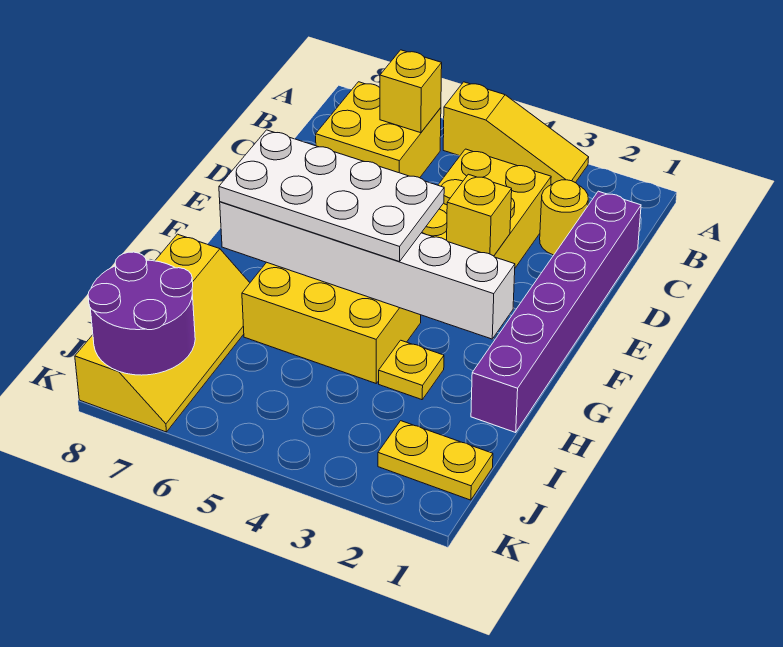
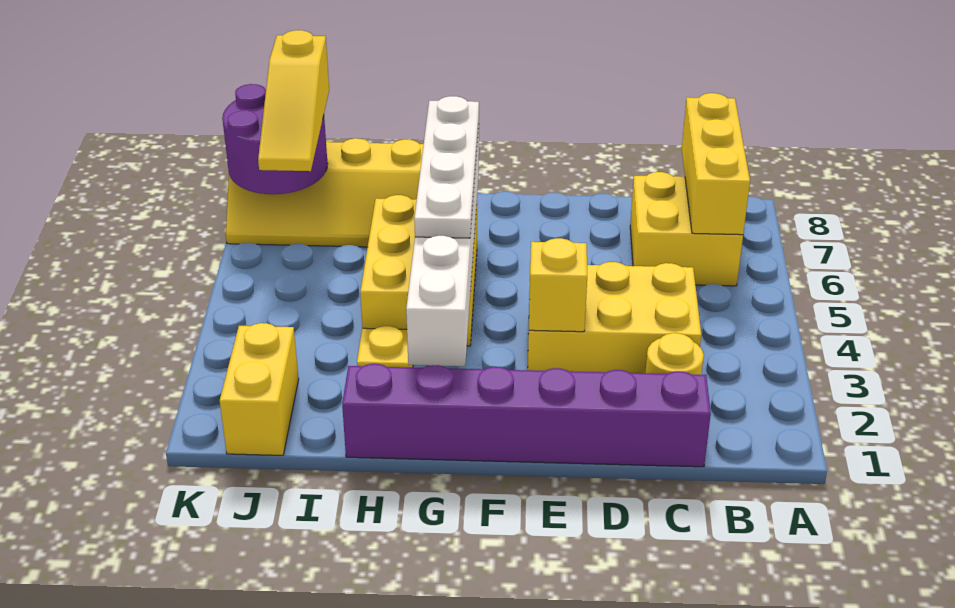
yellow slope A3:A5 level 1 top 5 -> yellow slope J6:J8 level 3 top 8
yellow brick B6 level 2 -> yellow brick B6:B8 level 2
white plate F4:G7 level 3 -> white plate G4:G7 level 3
yellow plate J1:J2 level 1 -> yellow brick J1:J2 level 1

